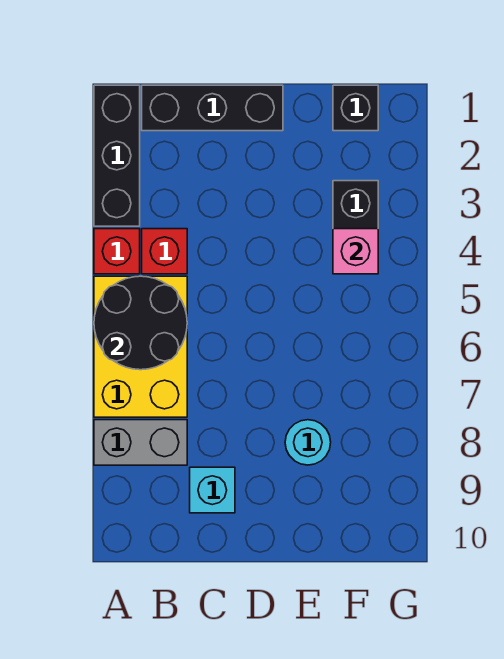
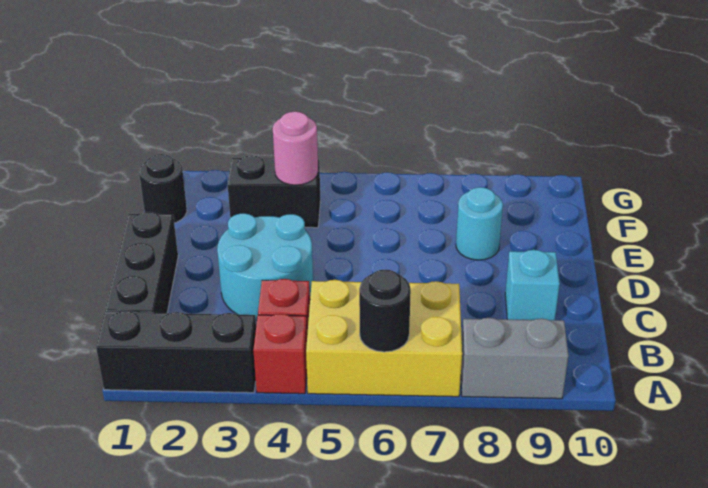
black round brick A5:B6 level 2 -> black round brick A6 level 2
grey brick A8:B8 level 1 -> grey brick A8:A9 level 1
none -> cyan round brick C3:D4 level 1
black brick F1 level 1 -> black round brick F1 level 1
pink brick F4 level 2 -> pink round brick F4 level 2

